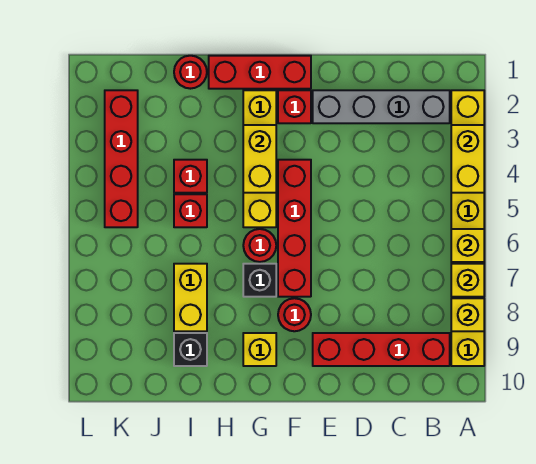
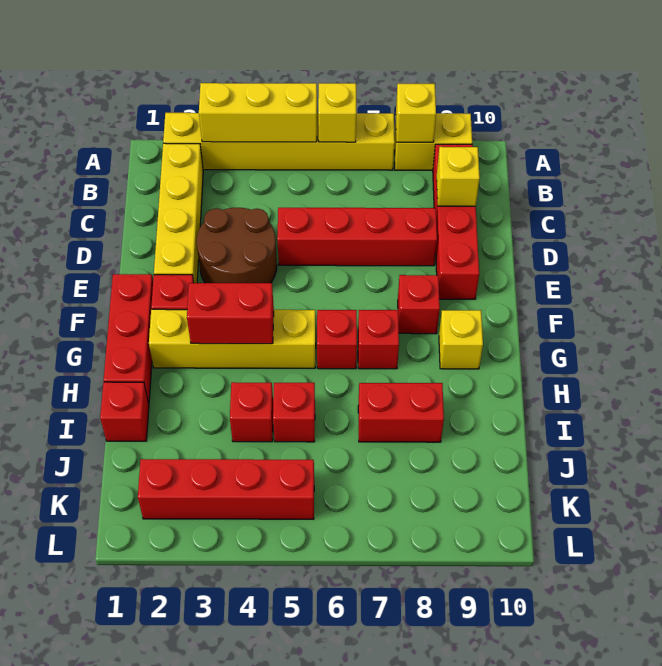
yellow brick A3:A4 level 2 -> yellow brick A3:A5 level 2
yellow brick A7 level 2 -> yellow brick C9 level 2
grey brick B2:E2 level 1 -> yellow brick B2:E2 level 1
none -> brown round brick D3:E4 level 1
red brick F4:F7 level 1 -> red brick D5:D8 level 1
red round brick F8 level 1 -> red brick F8 level 1
yellow brick G3:G4 level 2 -> red brick G3:G4 level 2
red round brick G6 level 1 -> red brick G6 level 1
black brick G7 level 1 -> red brick G7 level 1
red round brick I1 level 1 -> red brick I1 level 1
yellow brick I7:I8 level 1 -> red brick I7:I8 level 1
black brick I9 level 1 -> none

